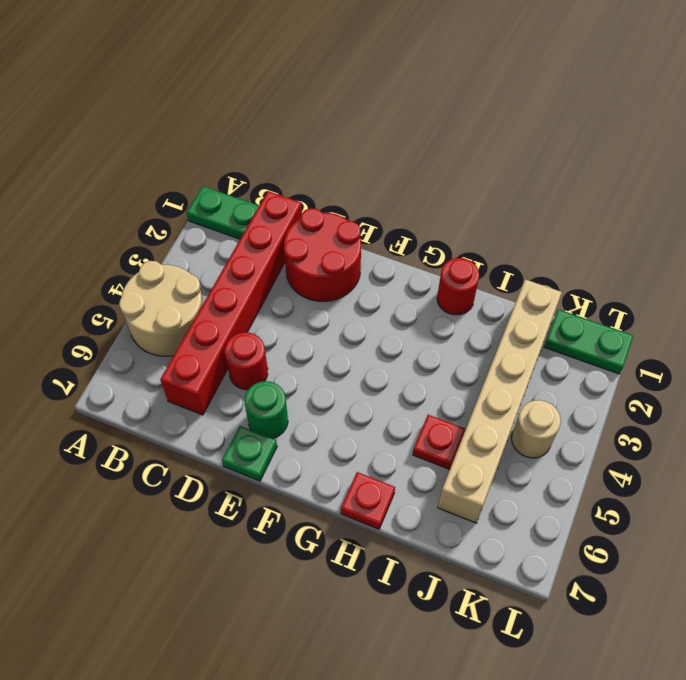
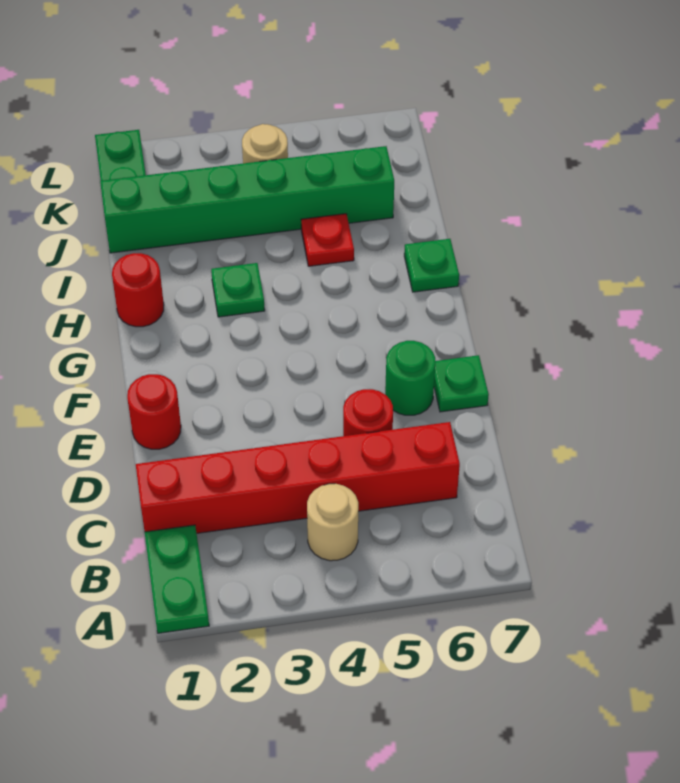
tan round brick A4:B5 level 1 -> tan round brick B4 level 1
red round brick D1:E2 level 1 -> red round brick E1 level 1
none -> green plate H3 level 1
red plate H7 level 1 -> green plate H7 level 1
tan brick J1:J6 level 1 -> green brick J1:J6 level 1

